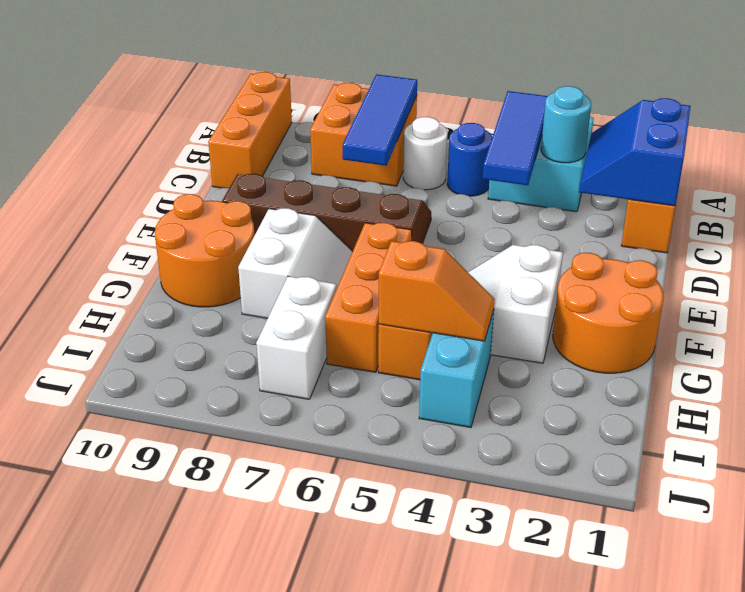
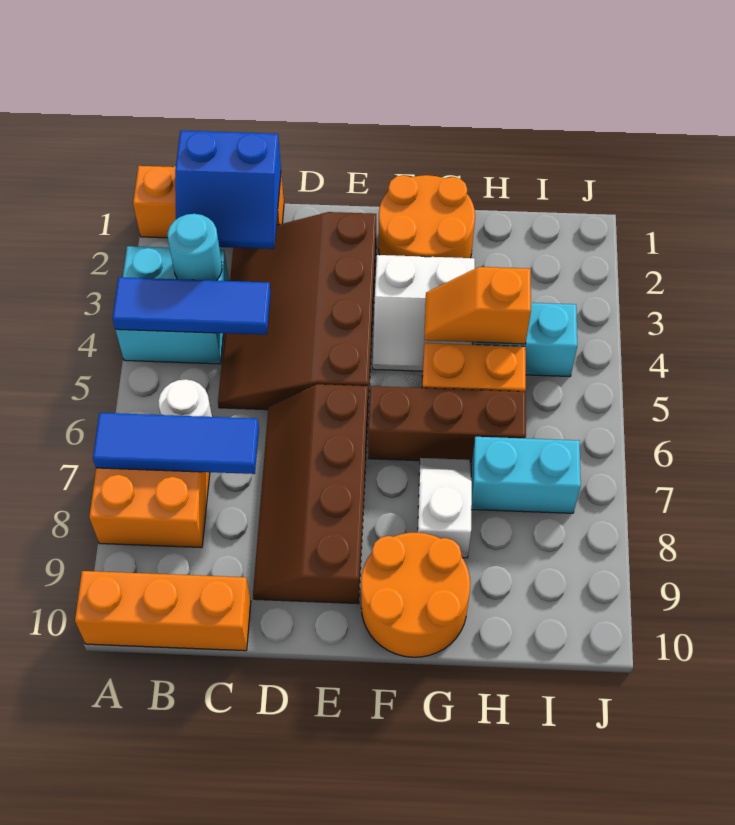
blue round brick B5 level 1 -> none
none -> brown slope C2:E5 level 1 top E
orange brick F6:H6 level 1 -> brown brick F6:H6 level 1
white slope F7:G8 level 1 top 8 -> white slope G7:G8 level 1 top 8
orange slope H4:H5 level 2 top 5 -> orange slope G4:H4 level 2 top H
white brick H7:I7 level 1 -> cyan brick H7:I7 level 1

